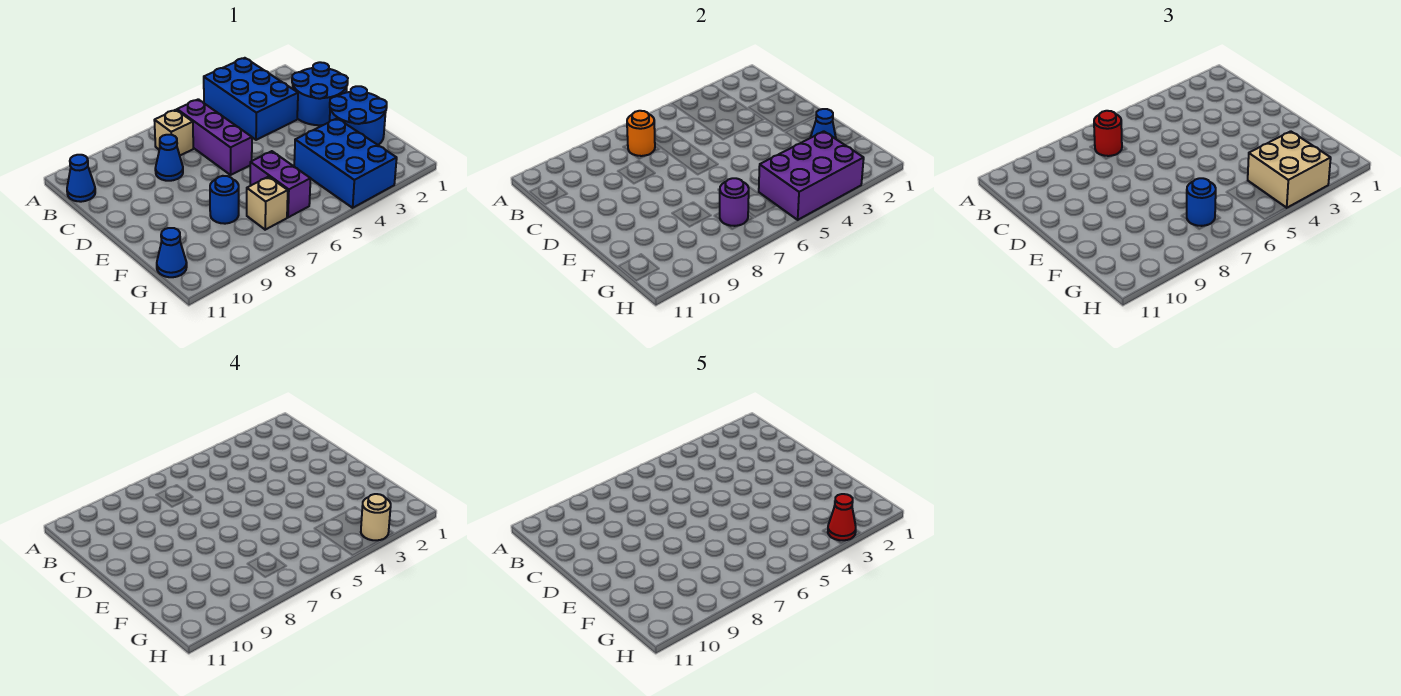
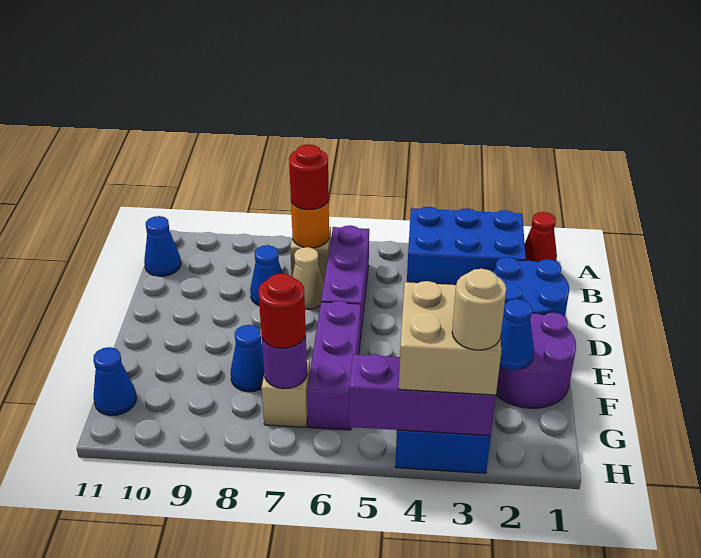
blue brick A3:C4 level 1 -> blue brick A2:B4 level 1
none -> tan cone C7 level 1
blue round brick E1:F2 level 1 -> purple round brick E1:F2 level 1
purple brick F6:G6 level 1 -> purple brick E6:G6 level 1
blue round brick F8 level 1 -> blue cone F8 level 1
purple brick G3:H5 level 2 -> purple brick H3:H5 level 2
blue round brick G7 level 3 -> red round brick G7 level 3
red cone H3 level 5 -> red cone A1 level 1

